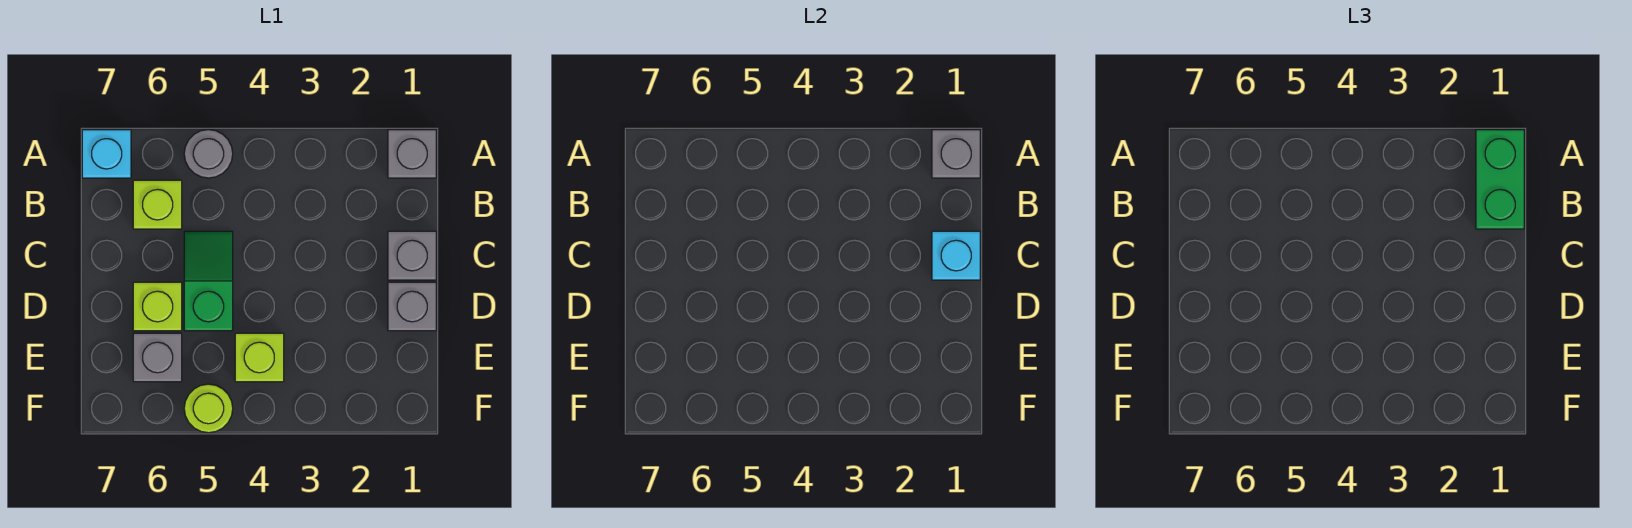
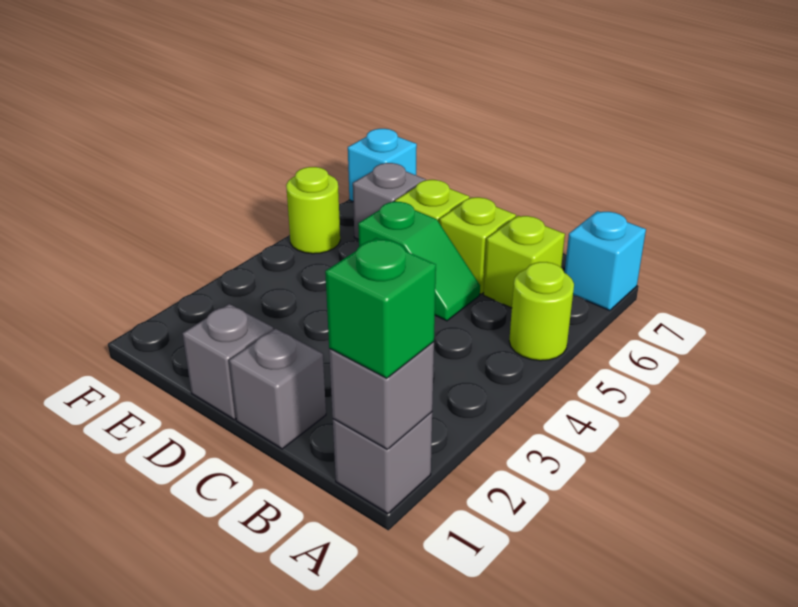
green brick A1:B1 level 3 -> green brick A1 level 3
grey round brick A5 level 1 -> lime round brick A5 level 1
cyan brick C1 level 2 -> cyan brick F7 level 1
lime brick E4 level 1 -> lime brick C6 level 1

